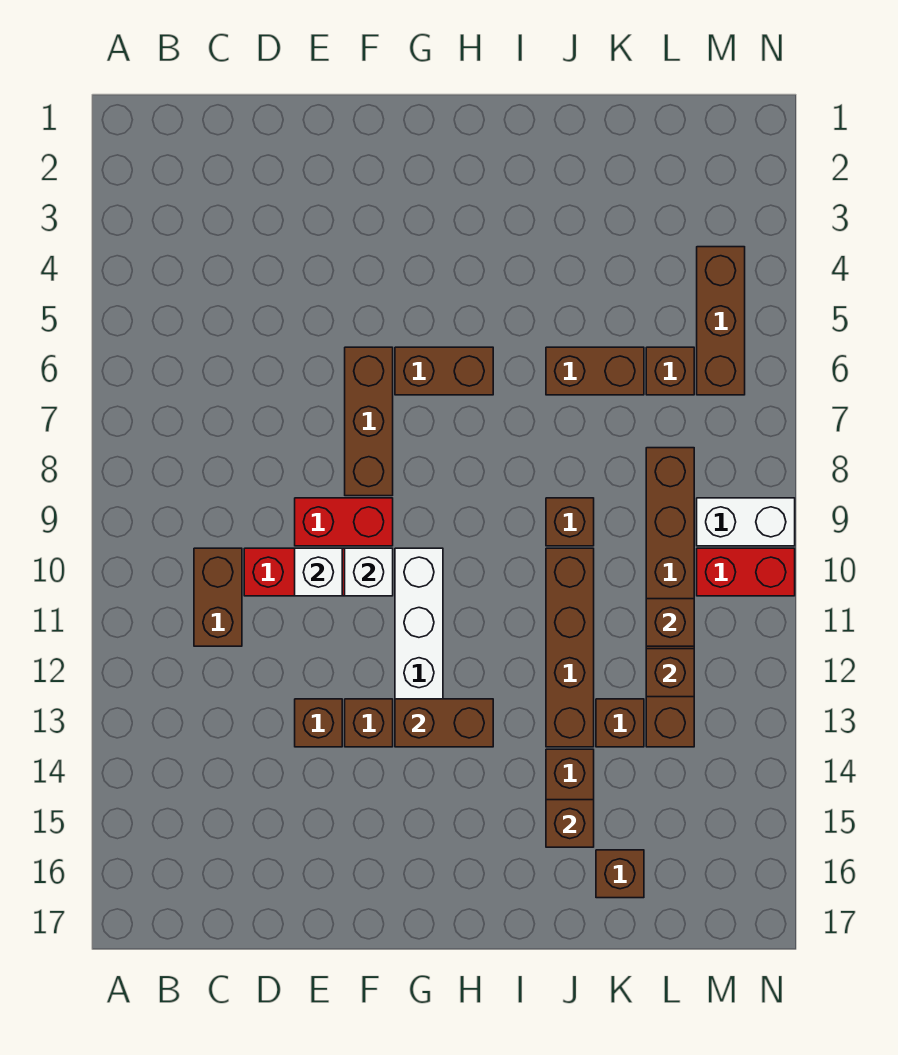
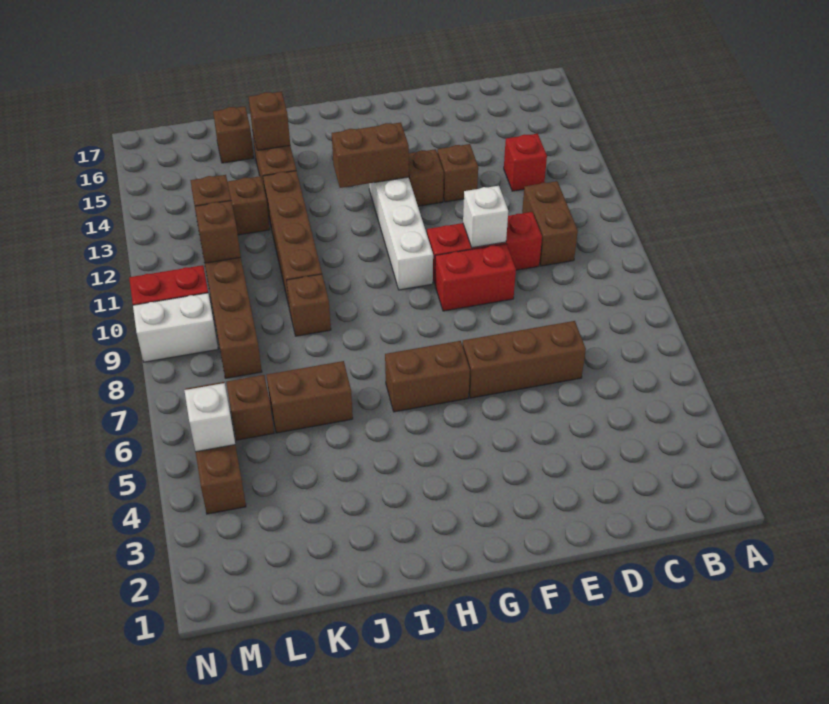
none -> red brick C13 level 1
brown brick F6:F8 level 1 -> brown brick D6:F6 level 1
white brick F10 level 2 -> white brick M5 level 2

